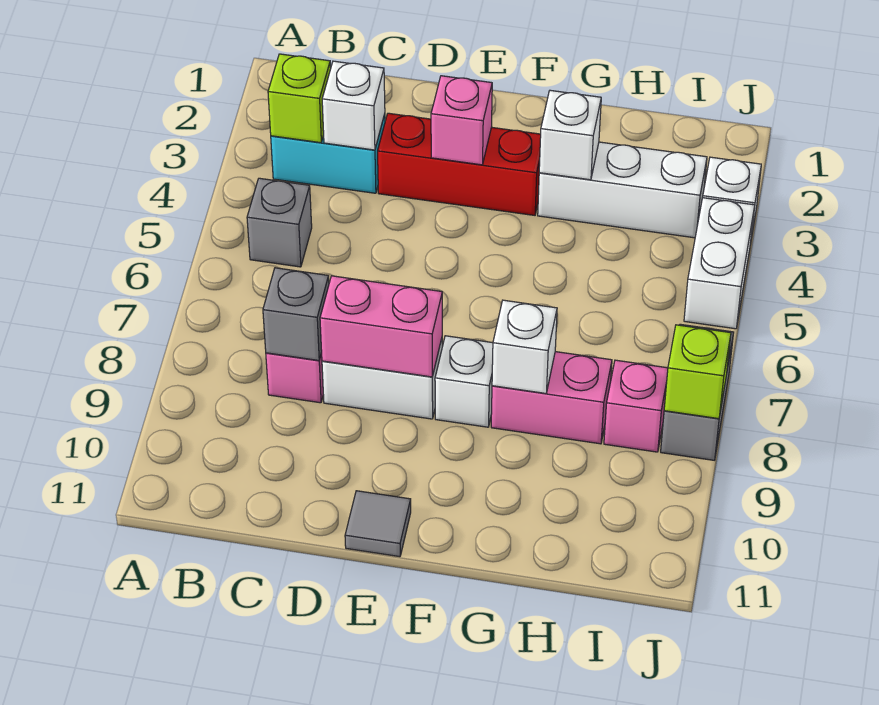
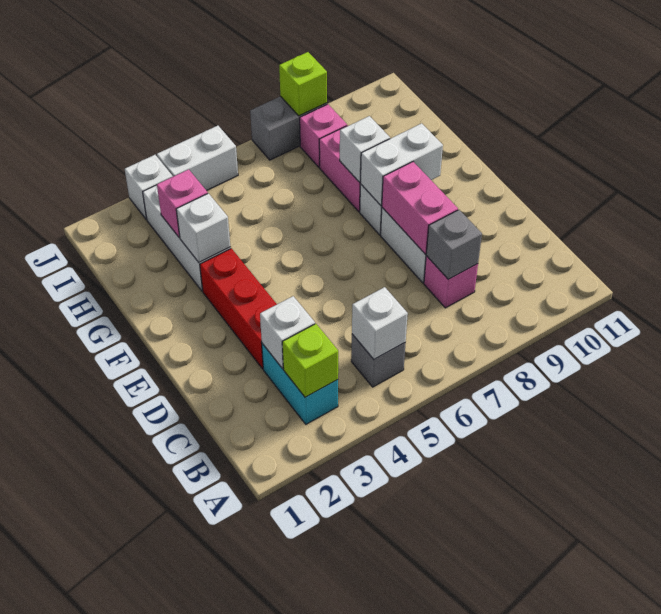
none -> white brick B5 level 2
pink brick E3 level 2 -> pink brick H3 level 2
grey tile E11 level 1 -> none
none -> white brick F8:F9 level 2

